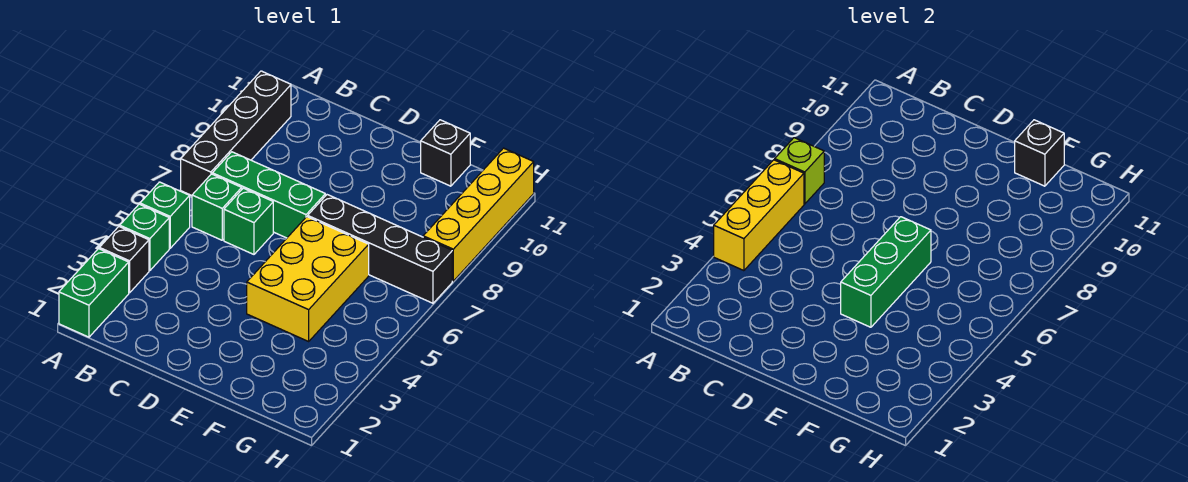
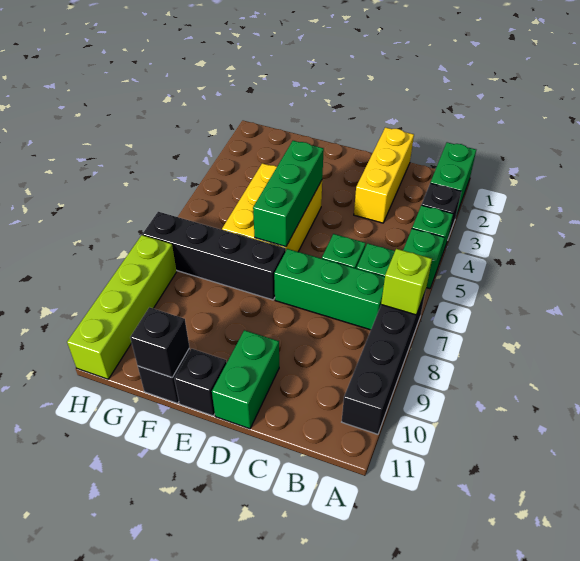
yellow brick A4:A6 level 2 -> yellow brick C1:C3 level 1
none -> green brick D10:D11 level 1
none -> black brick E11 level 1
yellow brick H8:H11 level 1 -> lime brick H8:H11 level 1

